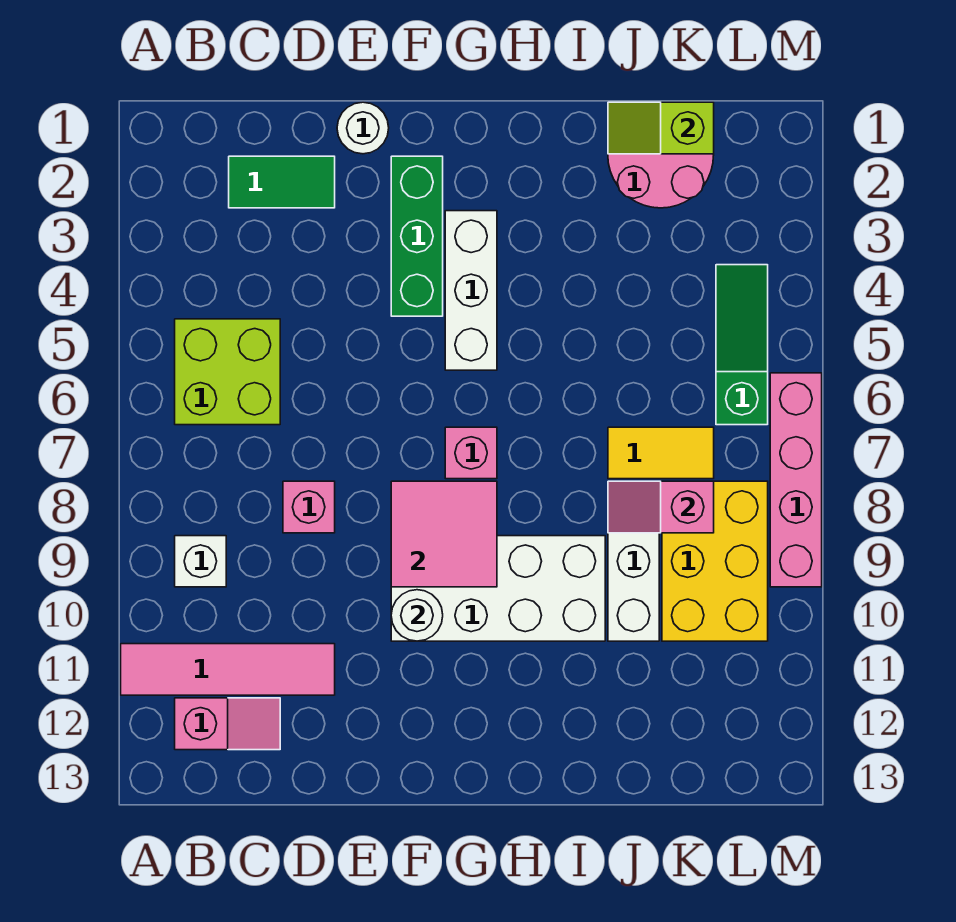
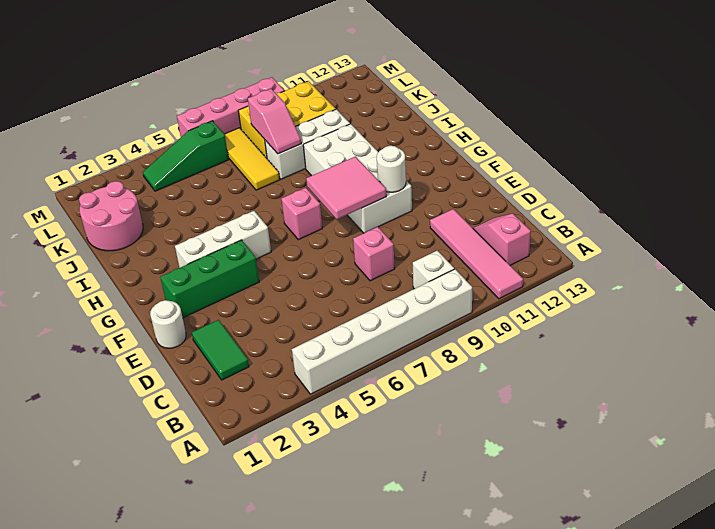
none -> white brick A4:A9 level 1
lime brick B5:C6 level 1 -> none
lime slope J1:K1 level 2 top K -> none
yellow tile J7:K7 level 1 -> yellow tile J7:L7 level 1

